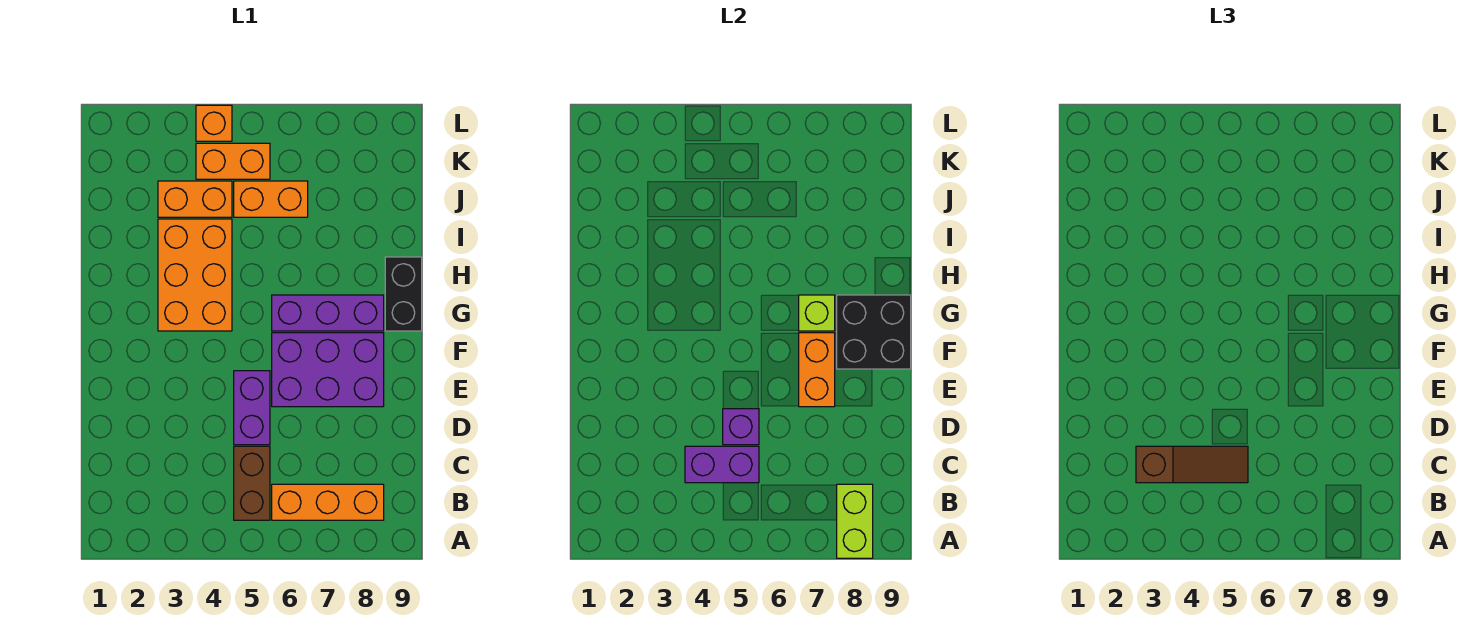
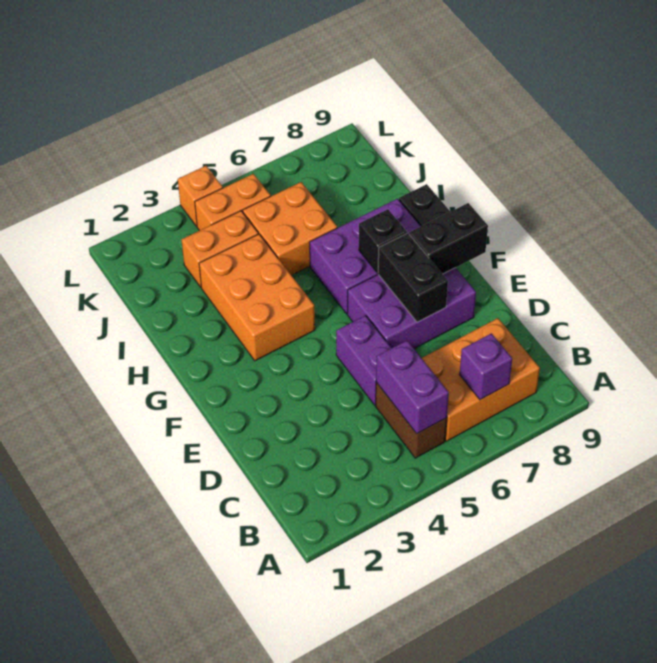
lime brick A8:B8 level 2 -> none
orange brick B6:B8 level 1 -> orange brick B6:C8 level 1
brown slope C3:C5 level 3 top 3 -> none
purple brick C4:C5 level 2 -> purple brick B5:C5 level 2
purple brick D5 level 2 -> purple brick B7 level 2
orange brick E7:F7 level 2 -> black brick E7:F7 level 2
black brick F8:G9 level 2 -> black brick F8:F9 level 2
purple brick G6:G8 level 1 -> purple brick G6:H8 level 1
lime brick G7 level 2 -> black brick G7 level 2
orange brick J5:J6 level 1 -> orange brick I5:J6 level 1

